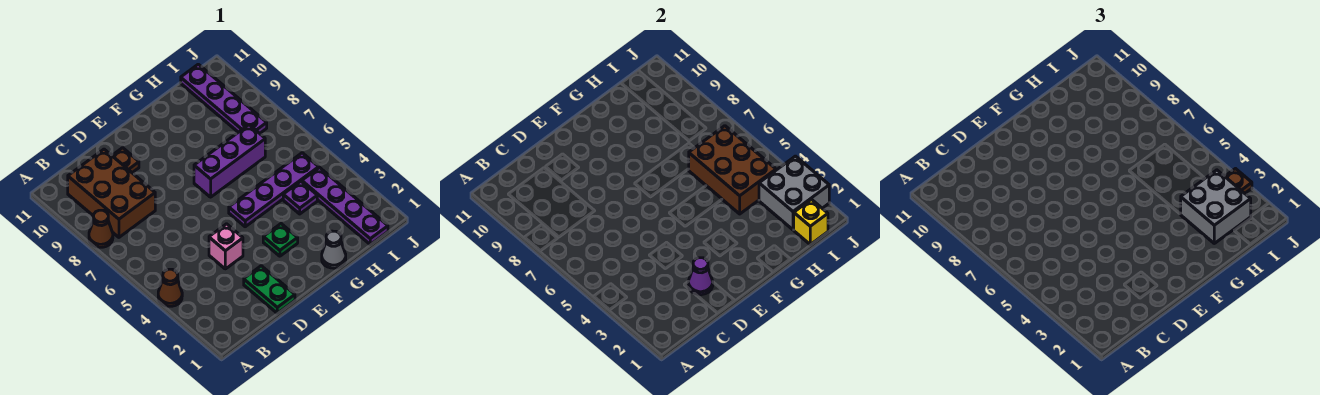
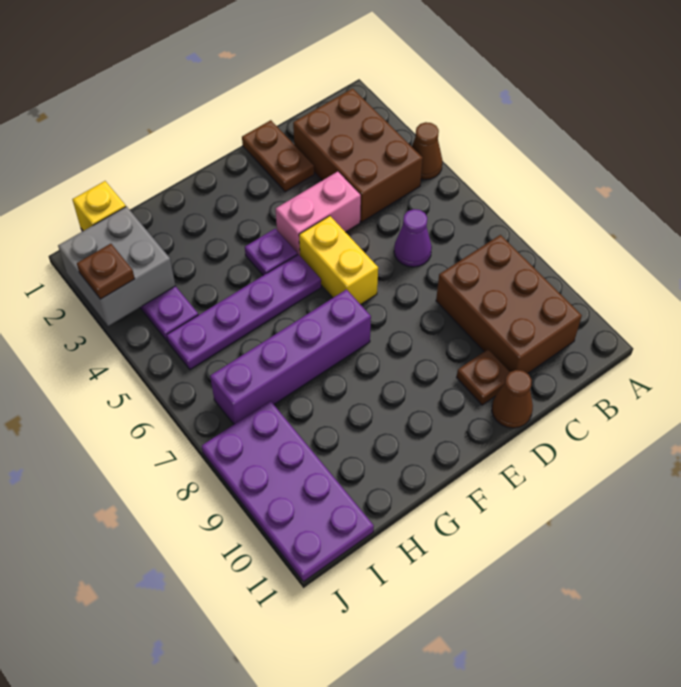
brown cone A8 level 1 -> brown cone D11 level 1
green plate D1:D2 level 1 -> brown plate D1:D2 level 1
purple cone D2 level 2 -> purple cone C6 level 1
pink brick D4 level 1 -> pink brick D4:E4 level 1
none -> yellow brick E5:E6 level 1
green plate F3 level 1 -> none
purple brick F7:H7 level 1 -> purple brick F7:I7 level 1
grey cone G1 level 1 -> none
grey brick H2:I3 level 3 -> none
purple plate H4 level 1 -> purple plate F4 level 1
brown brick H4:I6 level 2 -> brown brick B2:C4 level 1
purple plate I8:I11 level 1 -> purple plate I8:J11 level 1

